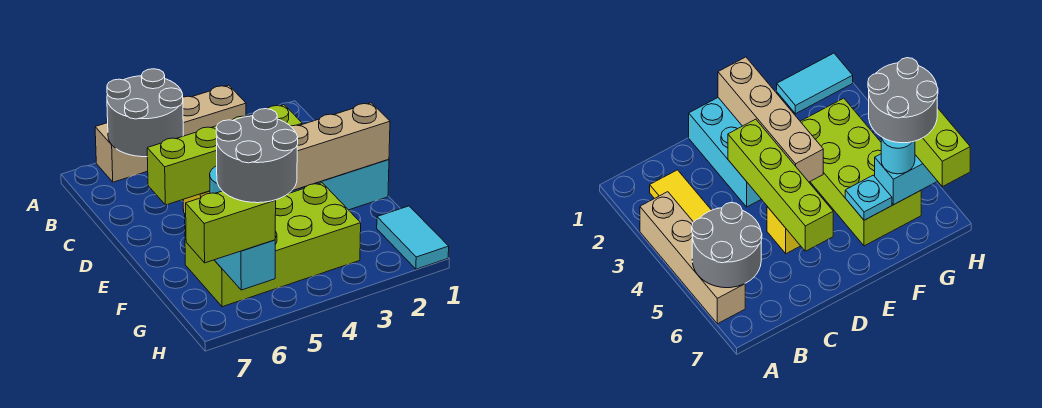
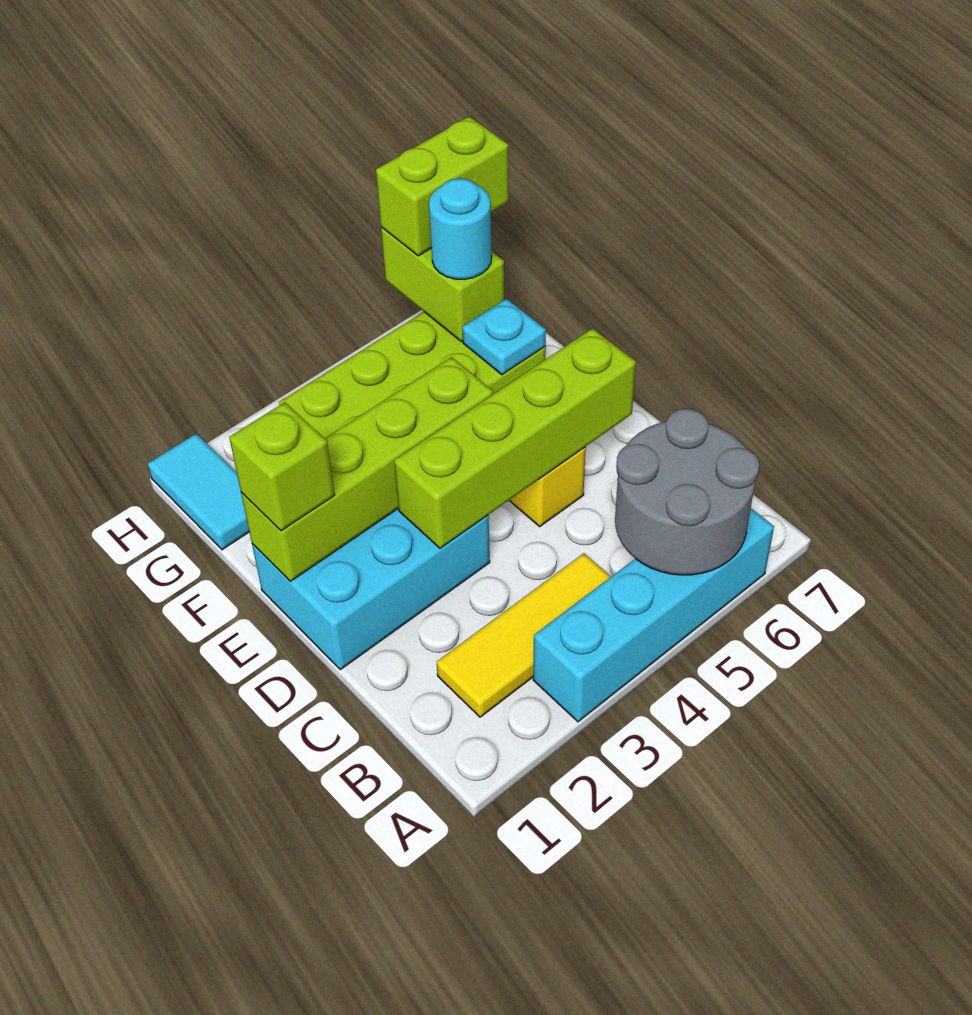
tan brick A3:A6 level 1 -> cyan brick A3:A6 level 1
tan brick E1:E4 level 2 -> lime brick E1:E4 level 2
none -> lime brick E1 level 3
grey round brick G5:H6 level 4 -> none
cyan brick G6:H6 level 2 -> lime brick G6:H6 level 2

